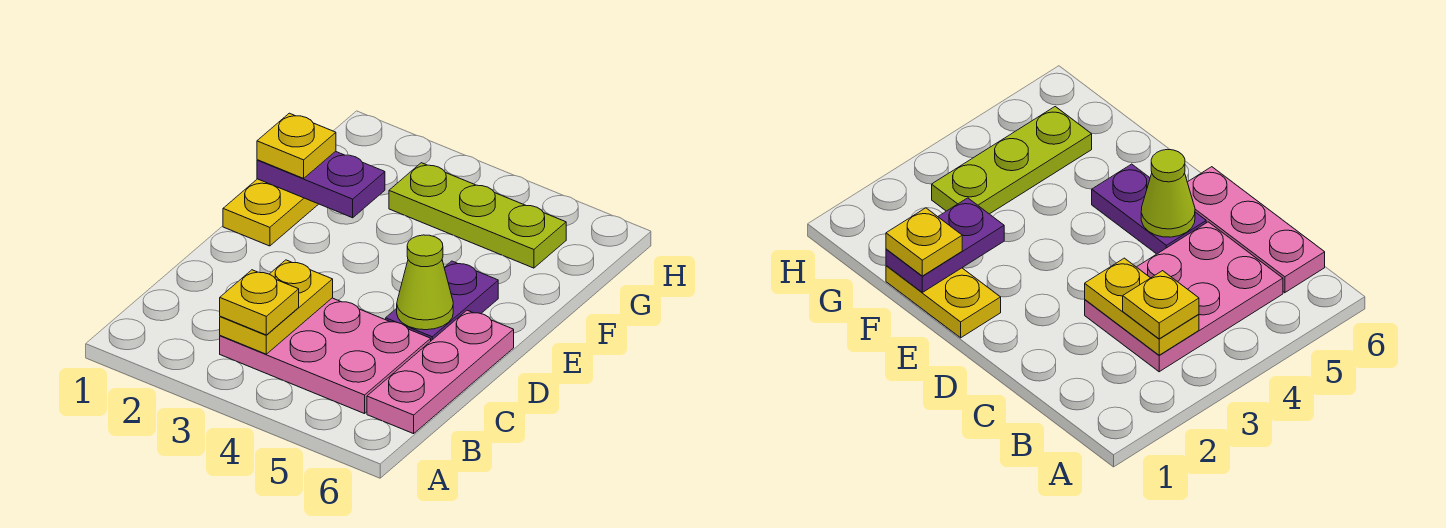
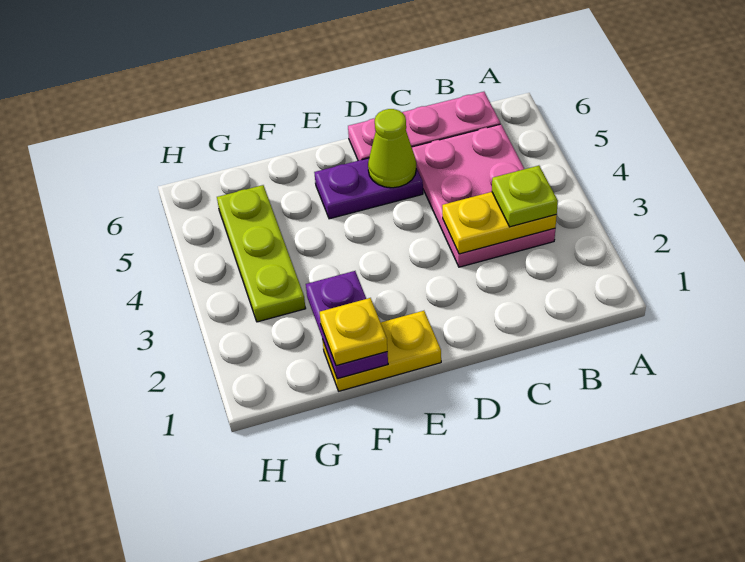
yellow plate B3 level 3 -> lime plate B3 level 3

